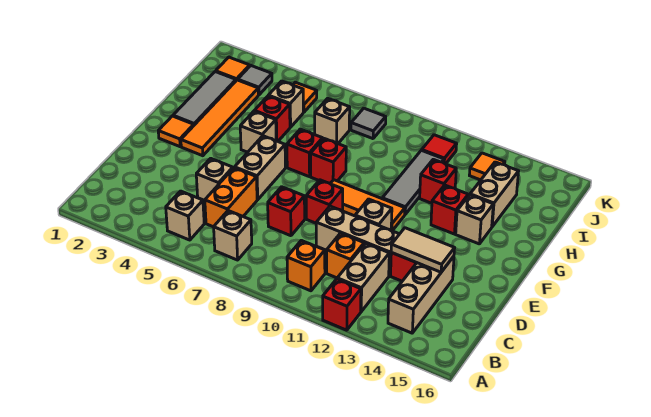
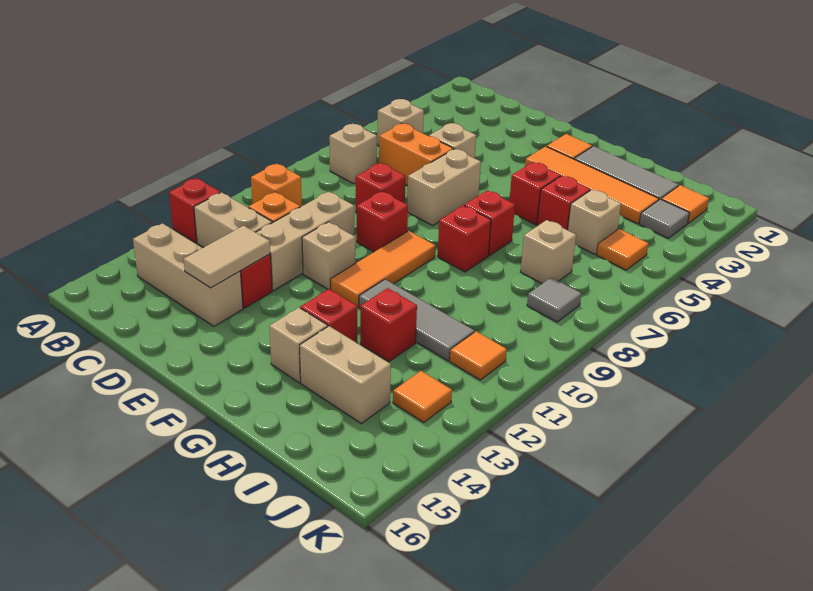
tan brick E6:F6 level 1 -> tan brick E6:E7 level 1
tan brick G5 level 1 -> red brick G5 level 1
red tile J11 level 1 -> orange tile J11 level 1

